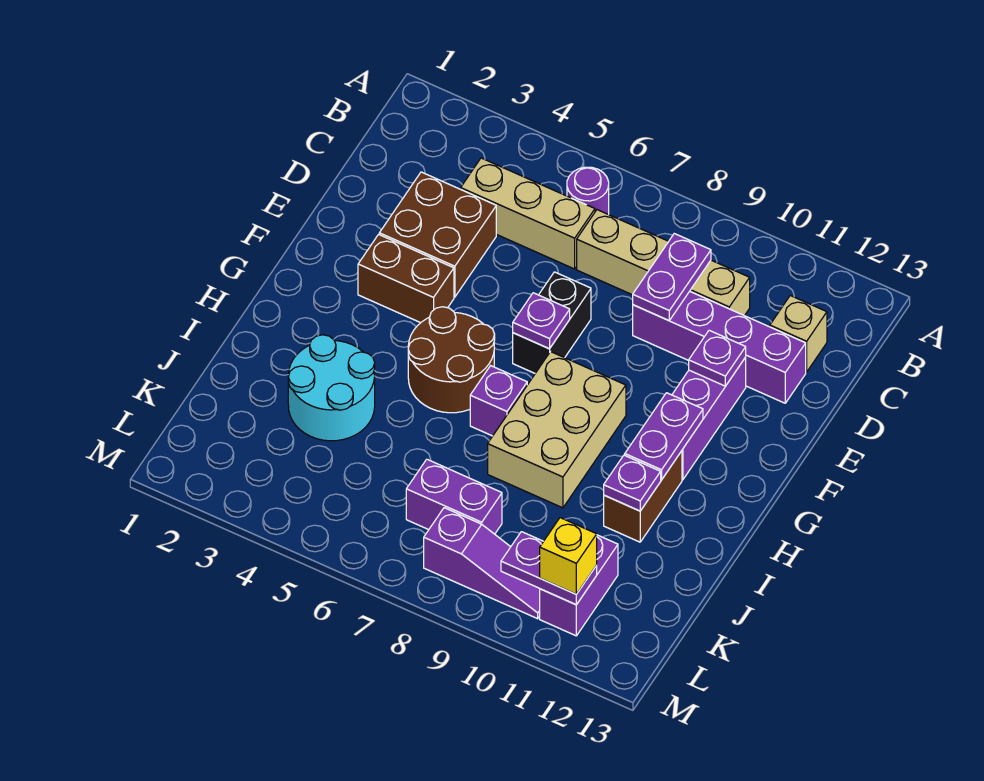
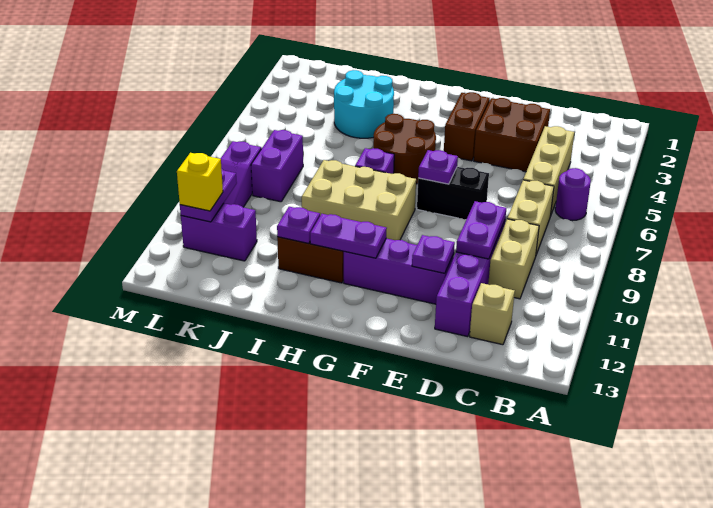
purple plate C9:D9 level 2 -> purple plate D9:D10 level 2

